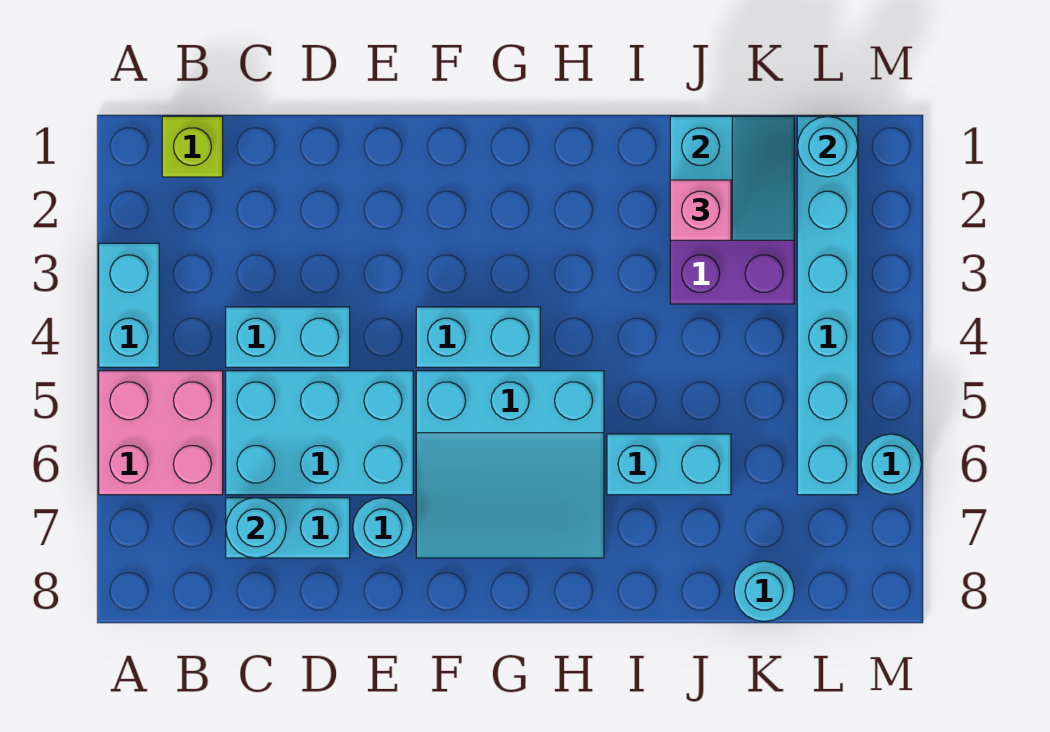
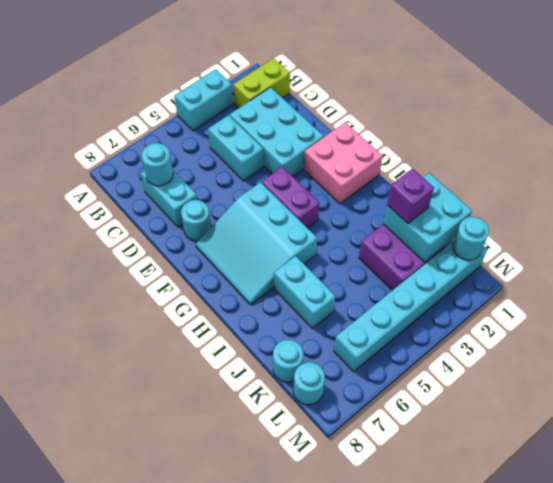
pink brick A5:B6 level 1 -> pink brick F1:G2 level 1
lime brick B1 level 1 -> lime brick B1:B2 level 1
cyan brick C5:E6 level 1 -> cyan brick C2:E3 level 1
cyan brick F4:G4 level 1 -> purple brick F4:G4 level 1
cyan slope J1:K2 level 2 top J -> cyan brick J1:K2 level 2
pink brick J2 level 3 -> purple brick J2 level 3
cyan round brick M6 level 1 -> cyan round brick L8 level 1

